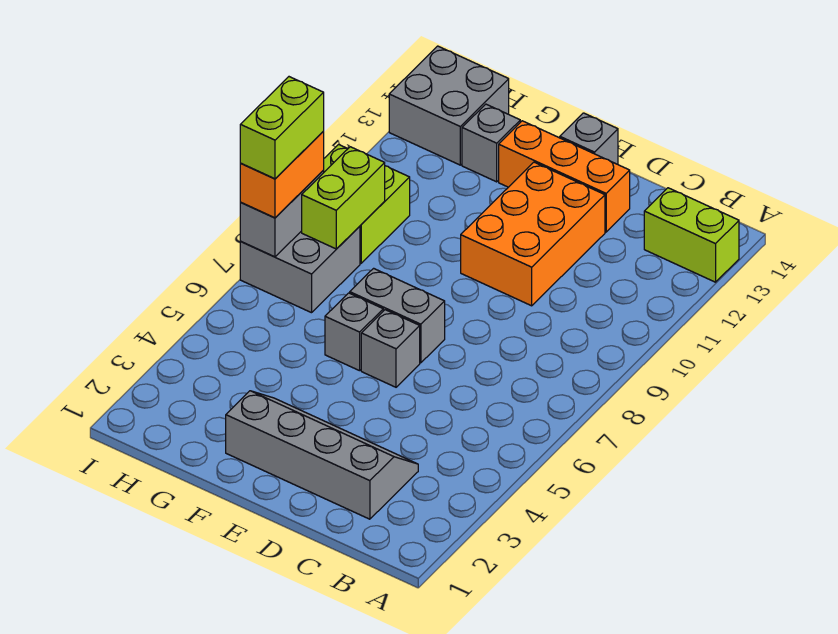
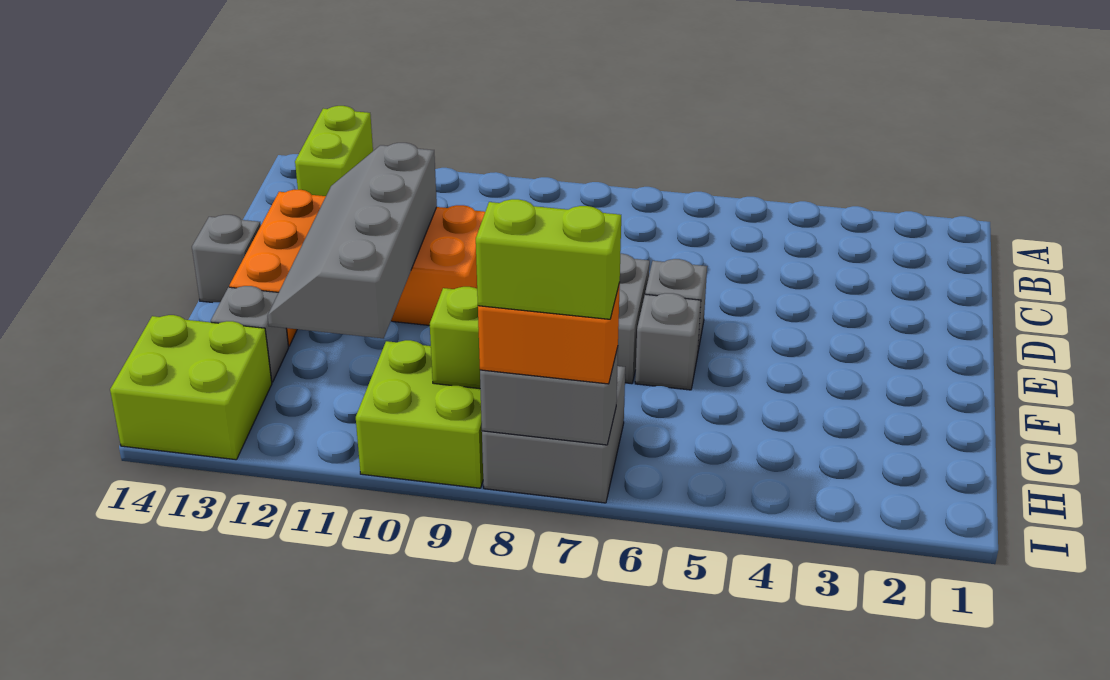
grey slope C2:F3 level 1 top 2 -> grey slope D11:G12 level 2 top 11
grey brick H13:I14 level 1 -> lime brick H13:I14 level 1

